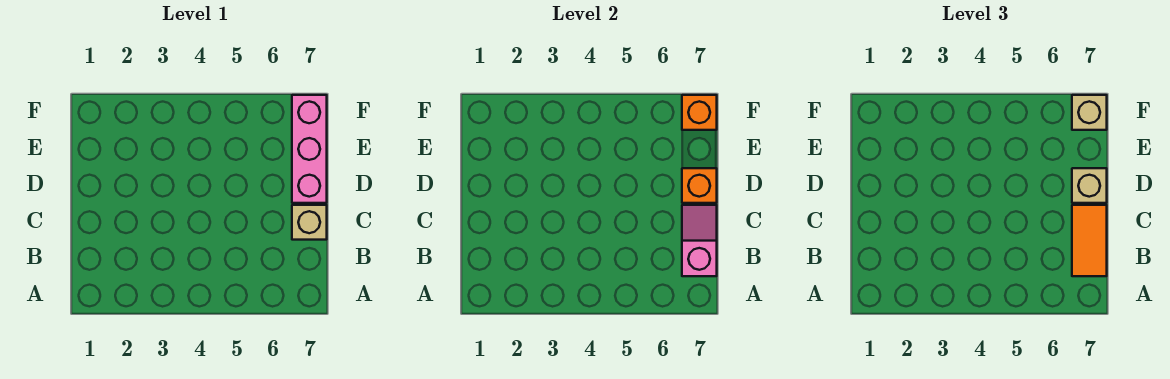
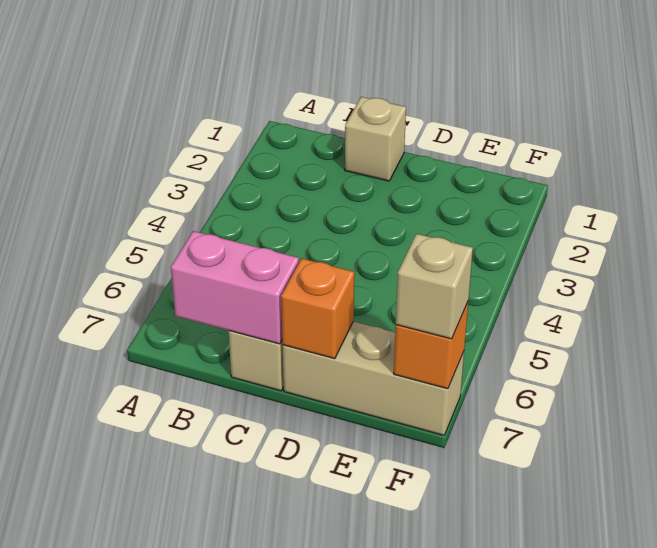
pink slope B7:C7 level 2 top B -> pink brick B7:C7 level 2
orange tile B7:C7 level 3 -> none
pink brick D7:F7 level 1 -> tan brick D7:F7 level 1
tan brick D7 level 3 -> tan brick C1 level 1

